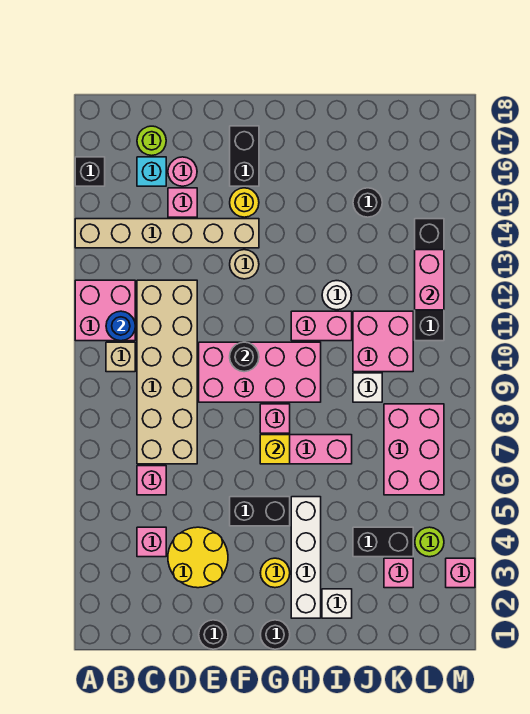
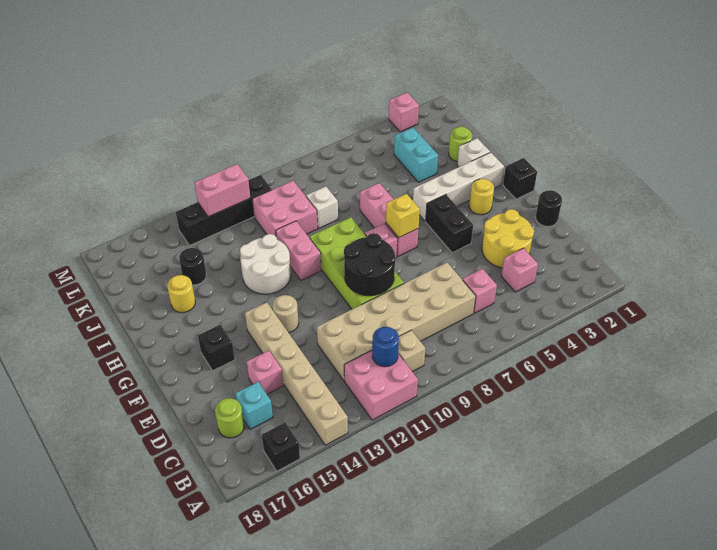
pink round brick D16 level 1 -> none
pink brick E9:H10 level 1 -> lime brick E9:H10 level 1
black round brick F10 level 2 -> black round brick E9:F10 level 2
yellow round brick F15 level 1 -> yellow round brick I16 level 1
black brick F16:F17 level 1 -> black brick F16 level 1
black round brick G1 level 1 -> black brick G1 level 1
white round brick I12 level 1 -> white round brick H12:I13 level 1
black brick J4:K4 level 1 -> cyan brick J4:K4 level 1
pink brick K3 level 1 -> none
pink brick K6:L8 level 1 -> none
lime round brick L4 level 1 -> lime round brick J2 level 1

